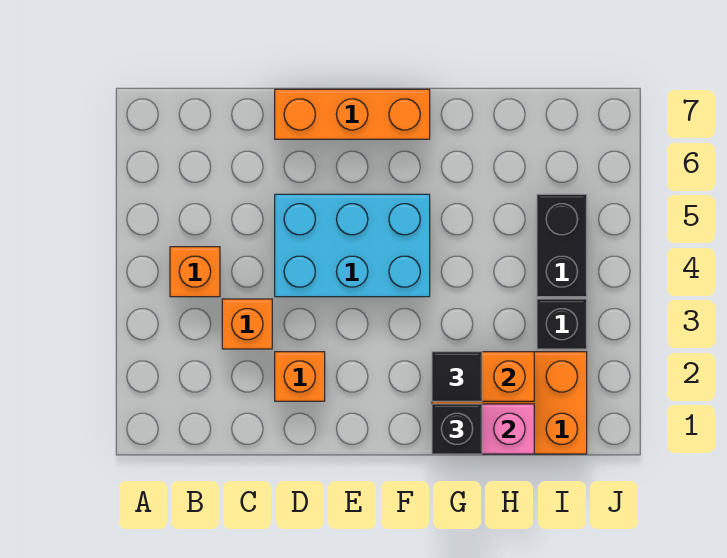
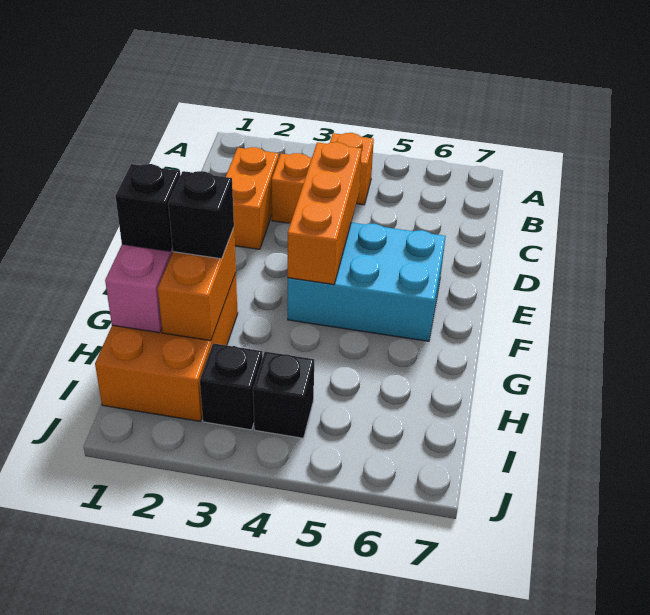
orange brick D2 level 1 -> orange brick C2:D2 level 1
cyan brick D4:F5 level 1 -> cyan brick E4:F6 level 1
orange brick D7:F7 level 1 -> orange brick D4:F4 level 2
black tile G2 level 3 -> black brick G2 level 3
black brick I4:I5 level 1 -> black brick I4 level 1

